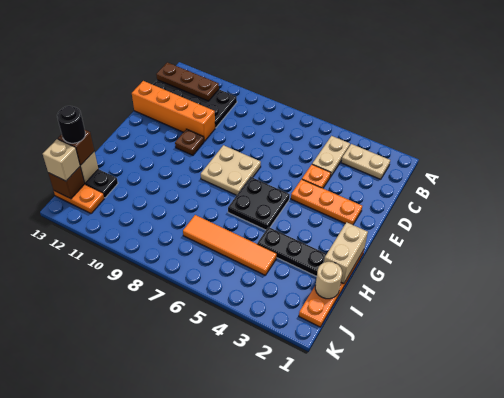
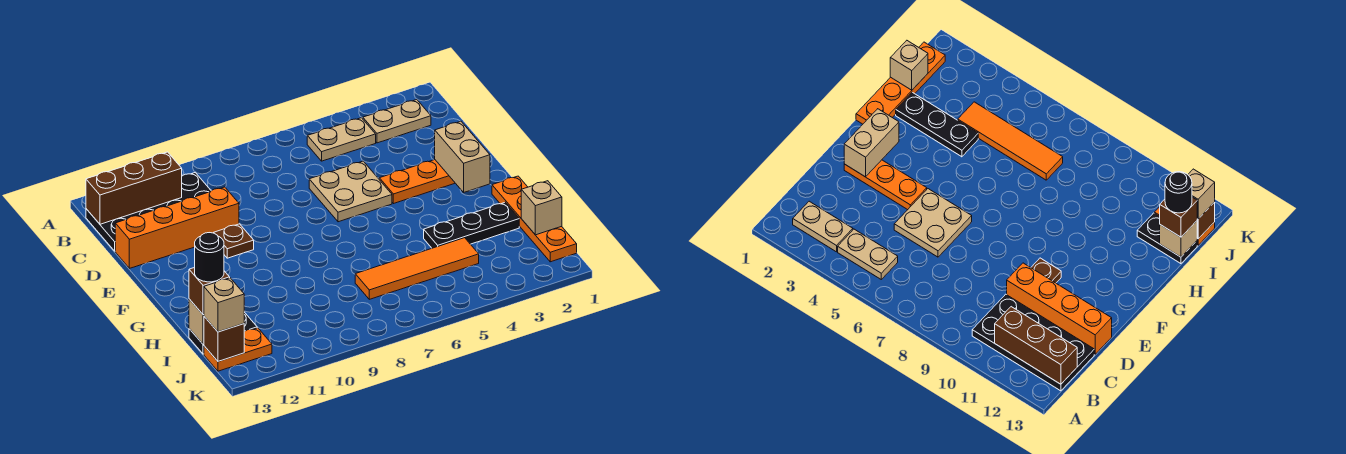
tan plate B4:C4 level 1 -> tan plate B4:B5 level 1
brown plate B11:B13 level 2 -> brown brick B11:B13 level 2
orange plate D4 level 1 -> none
tan plate E7:F8 level 1 -> tan plate D5:E6 level 1
black plate F5:G6 level 1 -> none
tan brick G1:H1 level 2 -> tan brick E2:F2 level 2
tan round brick I1 level 2 -> tan brick I1 level 2

